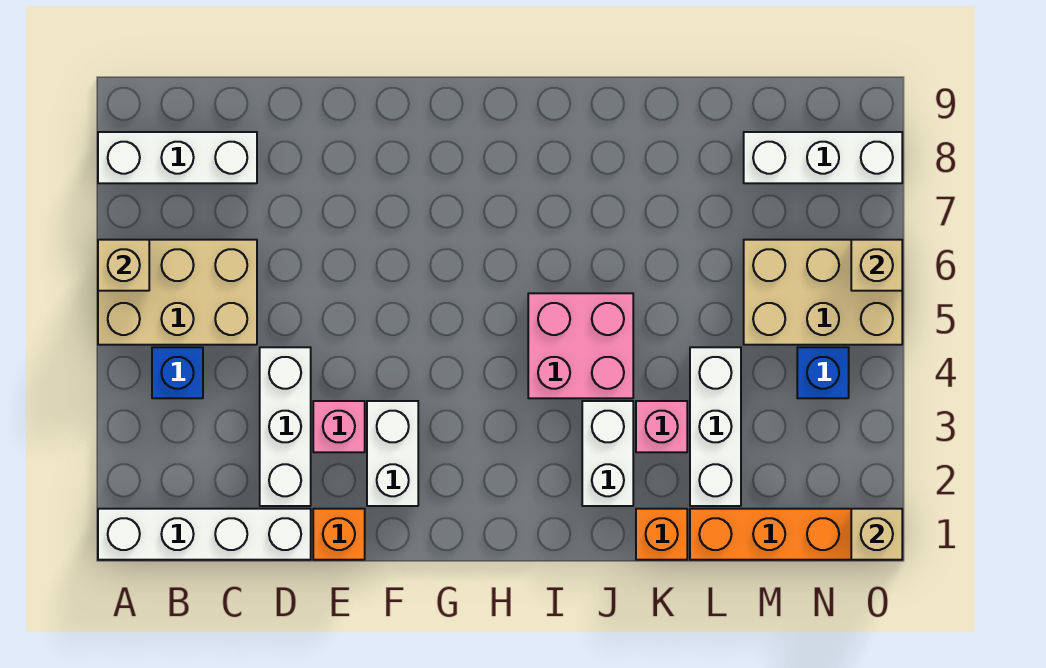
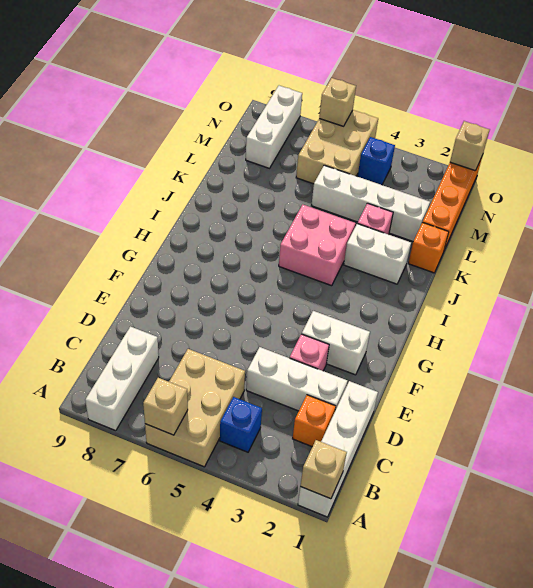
none -> tan brick A1 level 2
orange brick E1 level 1 -> orange brick C2 level 1
white brick L2:L4 level 1 -> white brick L2:L5 level 1

